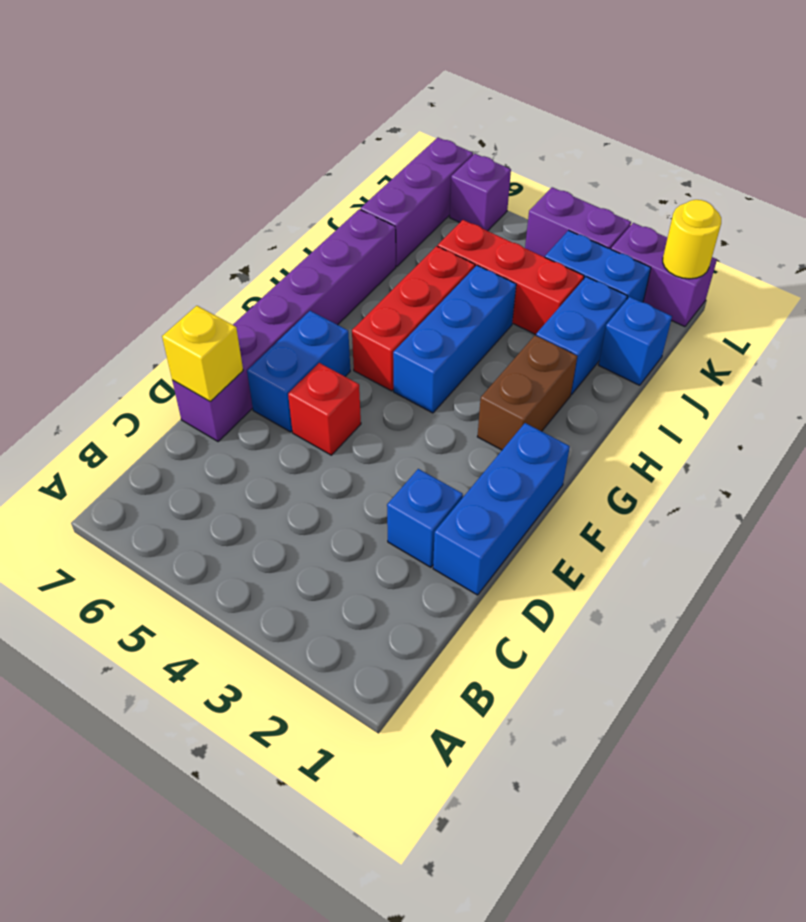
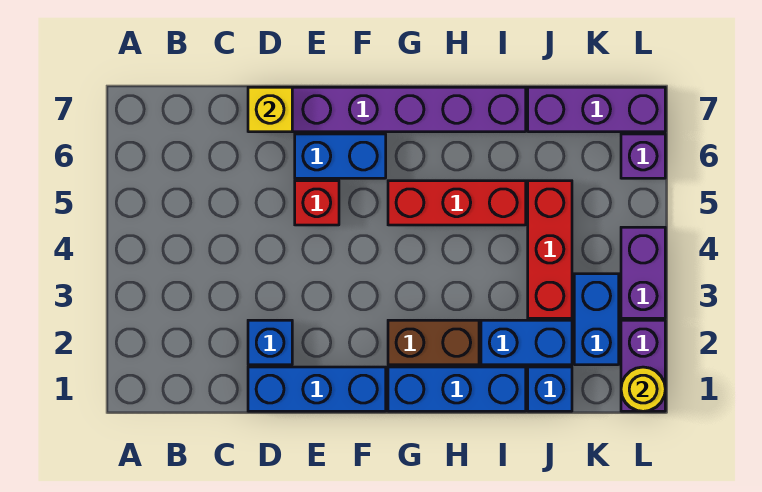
blue brick G4:I4 level 1 -> blue brick G1:I1 level 1

